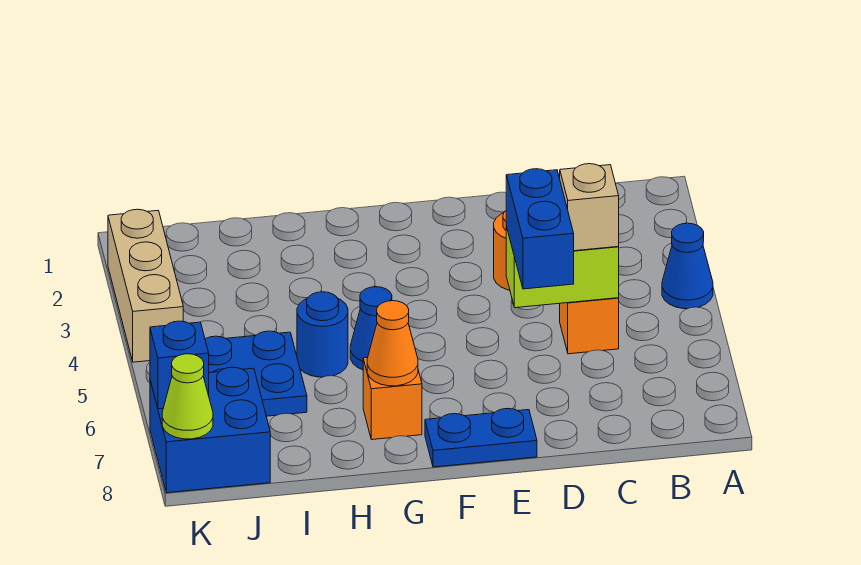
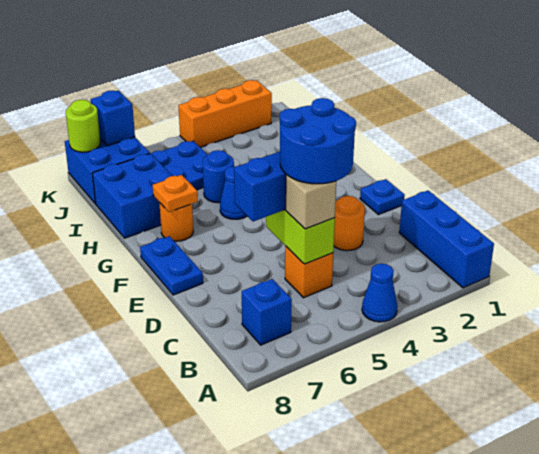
none -> blue brick A1:C1 level 1
none -> blue brick B7 level 1
none -> blue round brick C4:D5 level 4
none -> blue plate E1 level 1
orange brick G7 level 1 -> orange round brick G7 level 1
orange cone G7 level 2 -> orange plate G7 level 2
none -> blue brick H7:I8 level 1
tan brick K2:K4 level 1 -> orange brick K2:K4 level 1
lime cone K8 level 2 -> lime round brick K8 level 2

